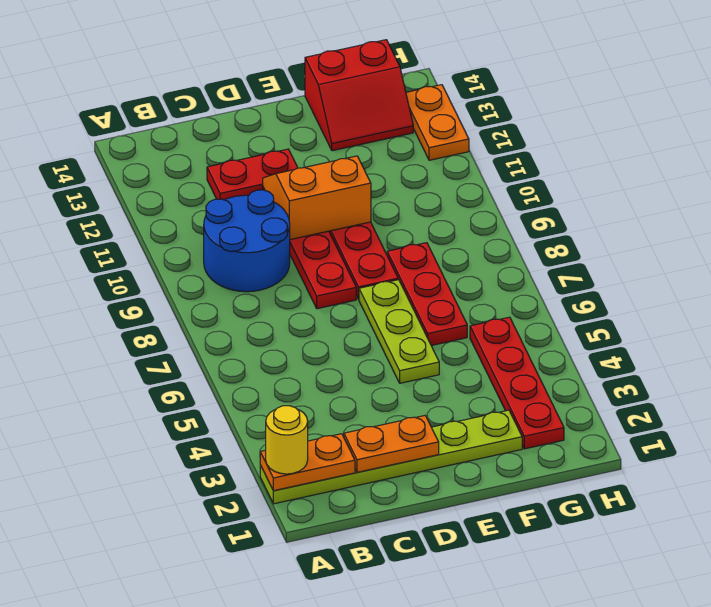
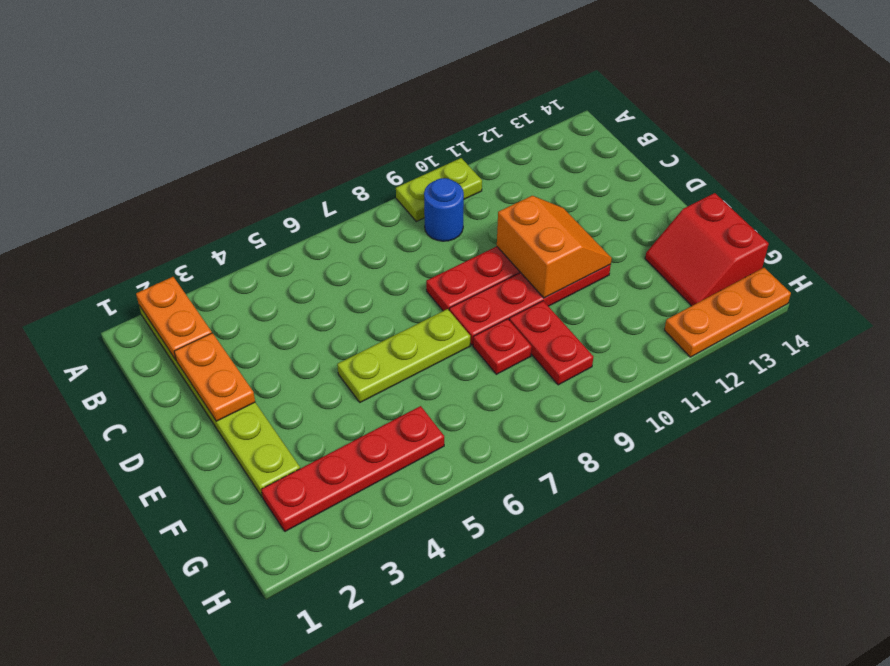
yellow round brick A2 level 3 -> none
none -> lime plate A9:A10 level 1
blue round brick B9:C10 level 1 -> blue round brick B9 level 1
red plate C12:D12 level 1 -> red plate F9:G9 level 1
red plate F6:F8 level 1 -> red plate F8 level 1
orange plate H12:H13 level 1 -> orange plate H12:H14 level 1

